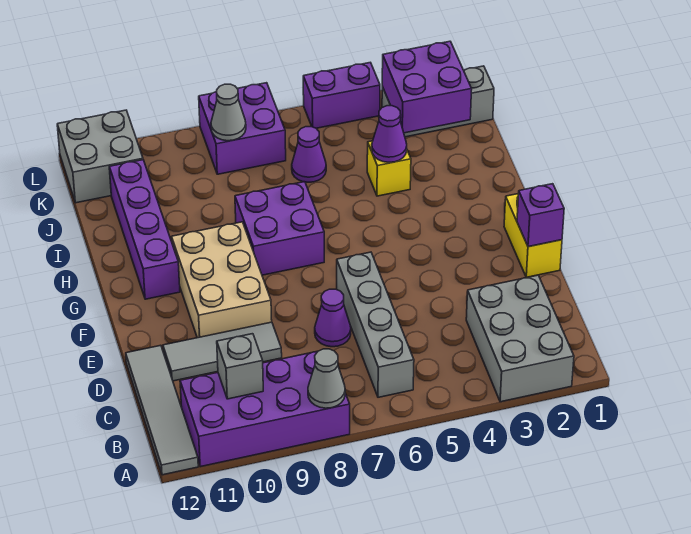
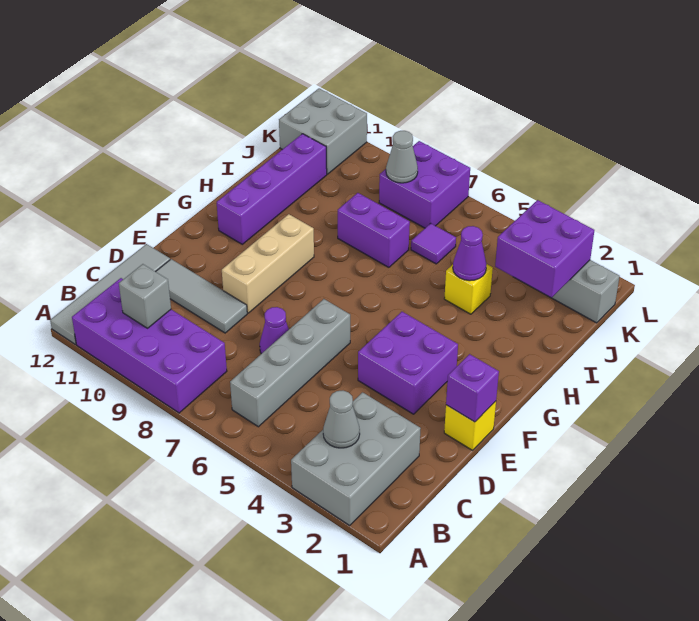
grey cone A8 level 2 -> grey cone B3 level 2
yellow brick E1:F1 level 1 -> yellow brick E1 level 1
tan brick E9:G10 level 1 -> tan brick E9:G9 level 1
purple brick G7:H8 level 1 -> purple brick E3:F4 level 1
purple cone J6 level 1 -> purple tile J6 level 1
purple brick L4:L5 level 1 -> purple brick I7:I8 level 1

